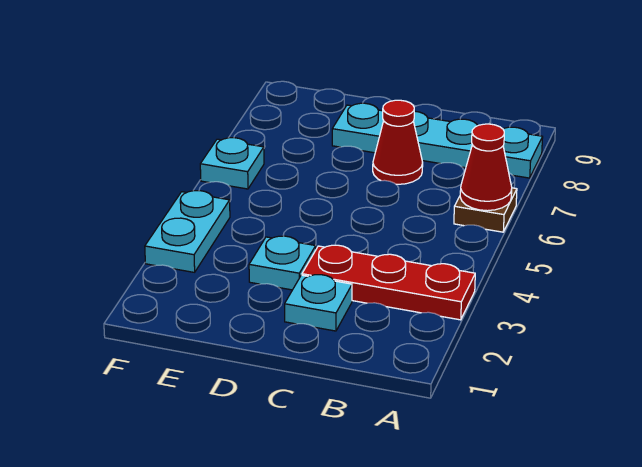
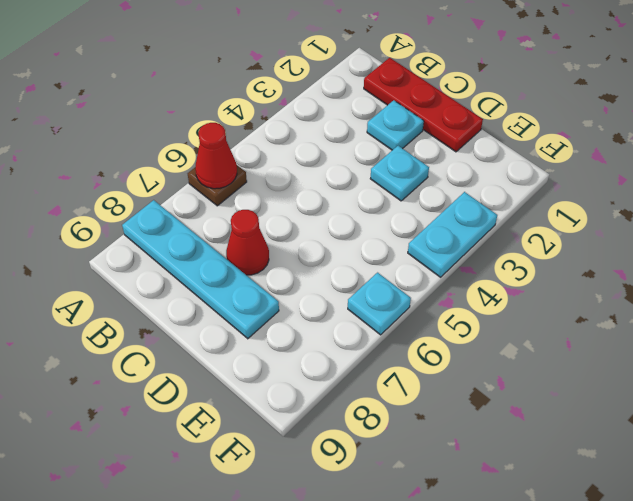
red plate A3:C3 level 1 -> red plate B1:D1 level 1

